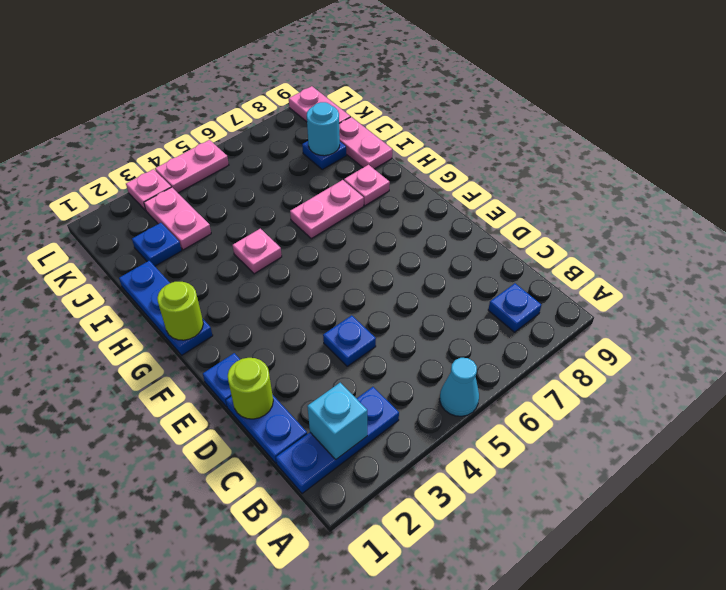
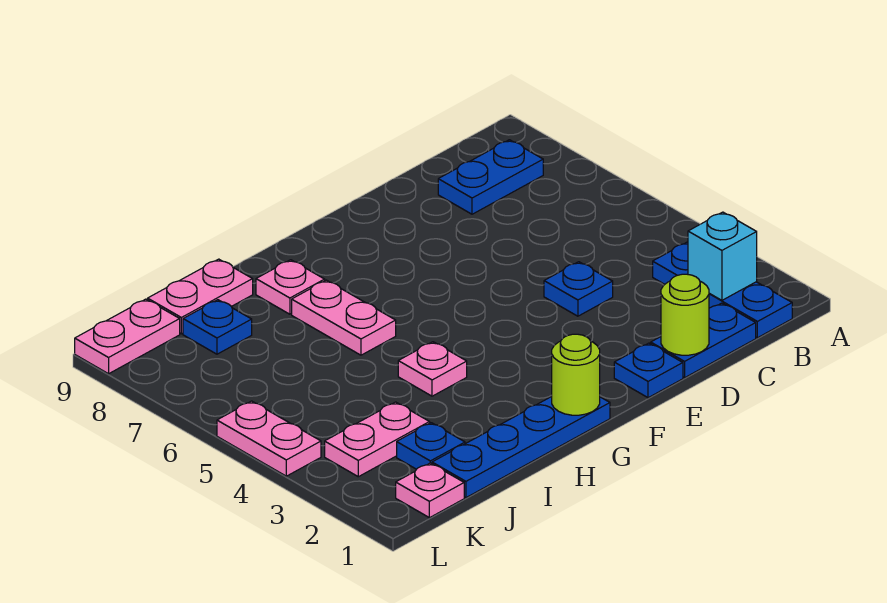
cyan cone A5 level 1 -> none
blue plate B8 level 1 -> blue plate B8:C8 level 1
blue plate G1:I1 level 1 -> blue plate G1:J1 level 1
cyan round brick J8 level 2 -> none
pink plate L3 level 1 -> pink plate K1 level 1

